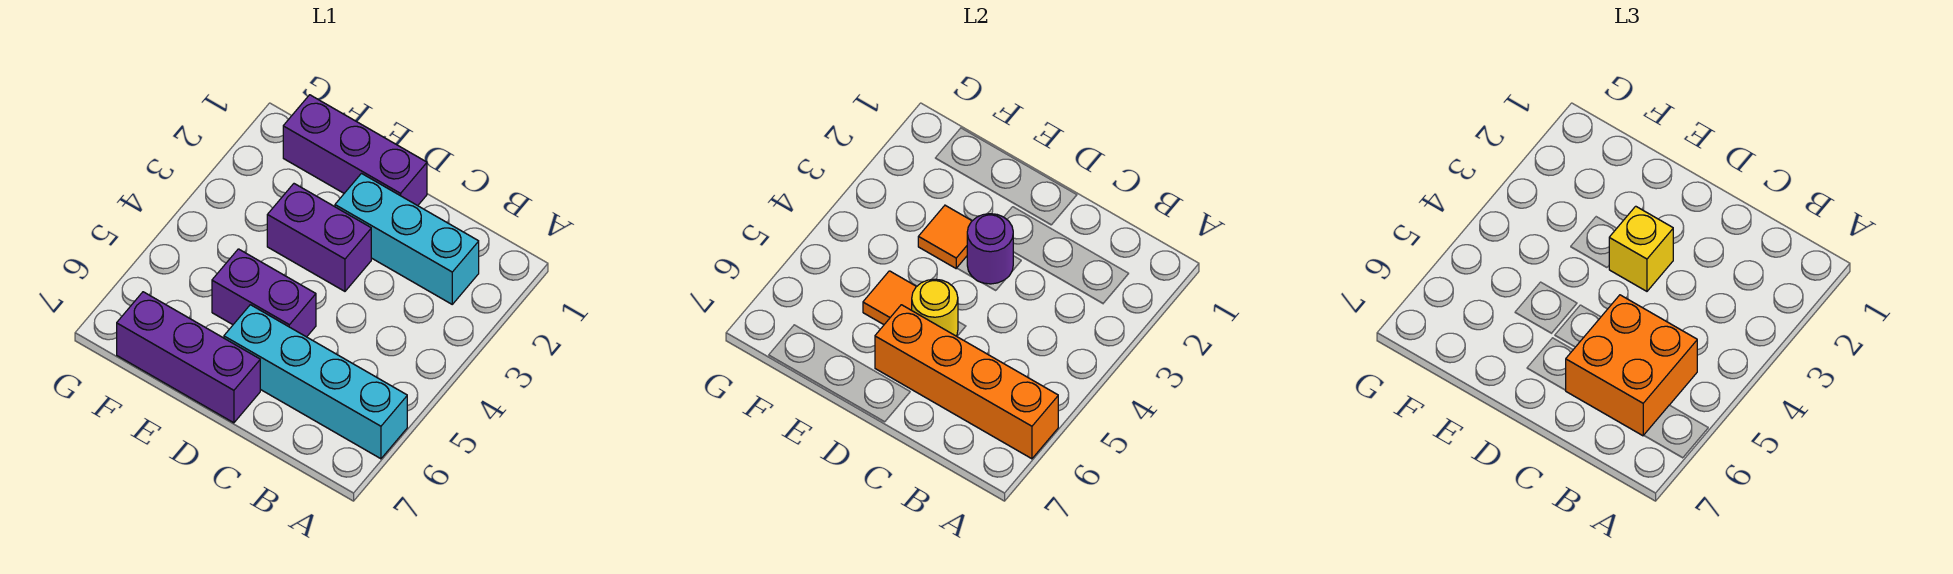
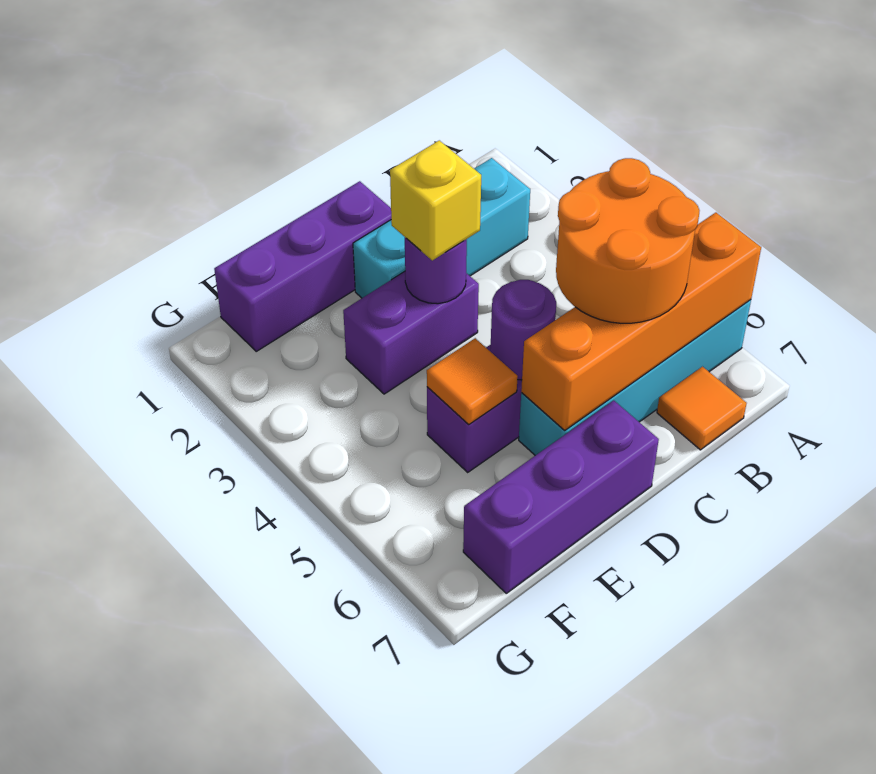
orange brick B5:C6 level 3 -> orange round brick B5:C6 level 3
yellow round brick D5 level 2 -> purple round brick D5 level 2
orange tile E3 level 2 -> orange tile B7 level 1

